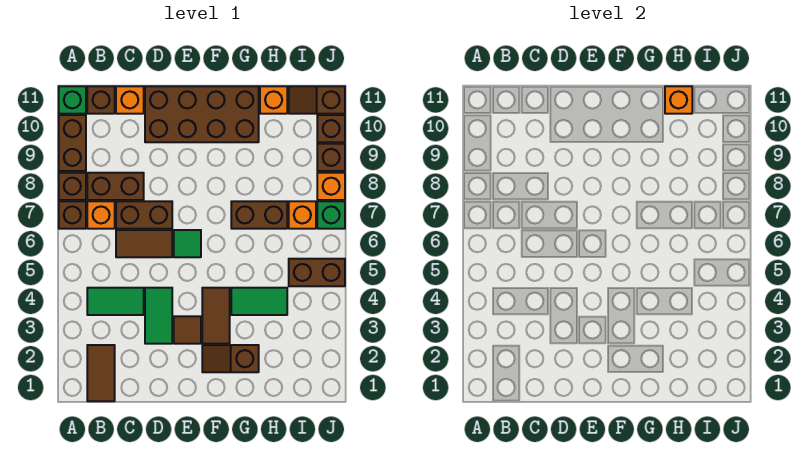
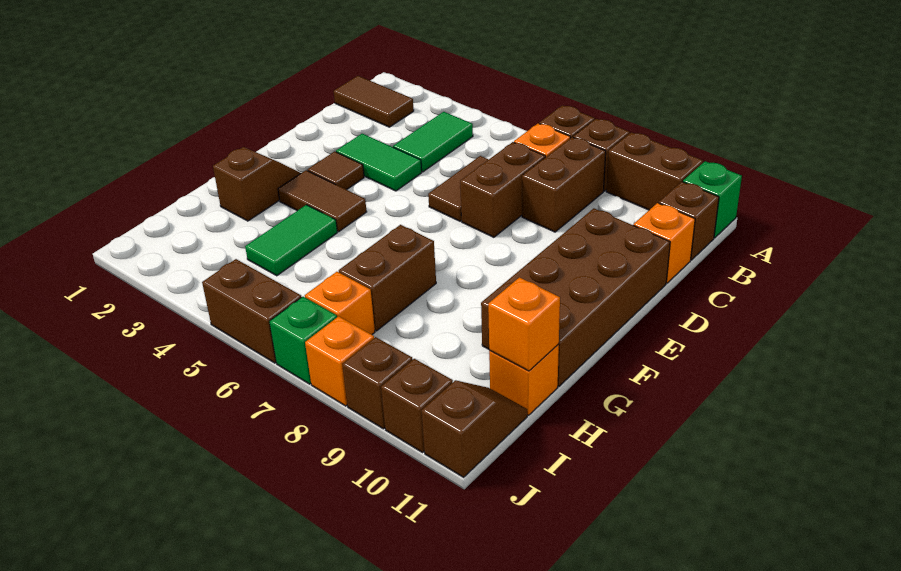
green tile E6 level 1 -> none
brown brick I5:J5 level 1 -> brown brick J5:J6 level 1

